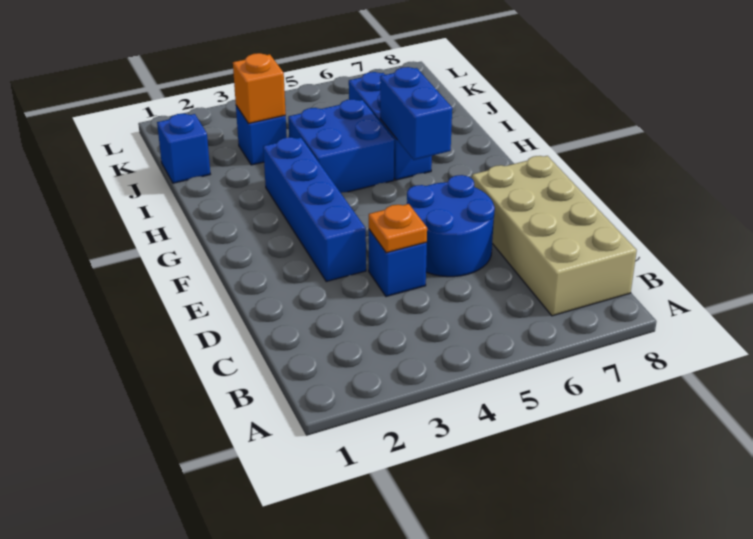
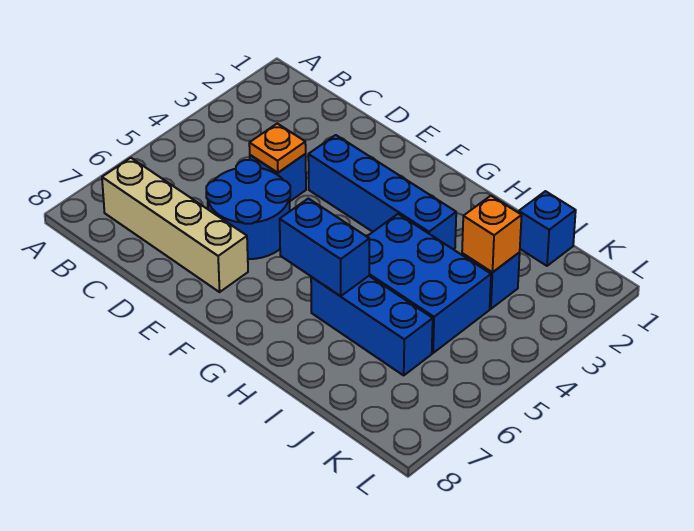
tan brick B7:E8 level 1 -> tan brick B7:E7 level 1
blue brick H4:I5 level 1 -> blue brick H4:J5 level 1

